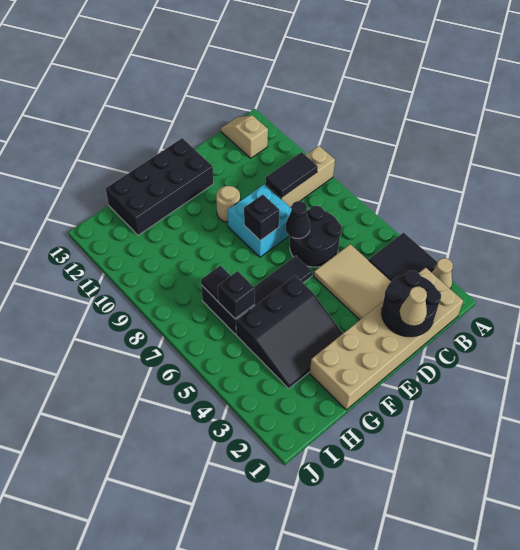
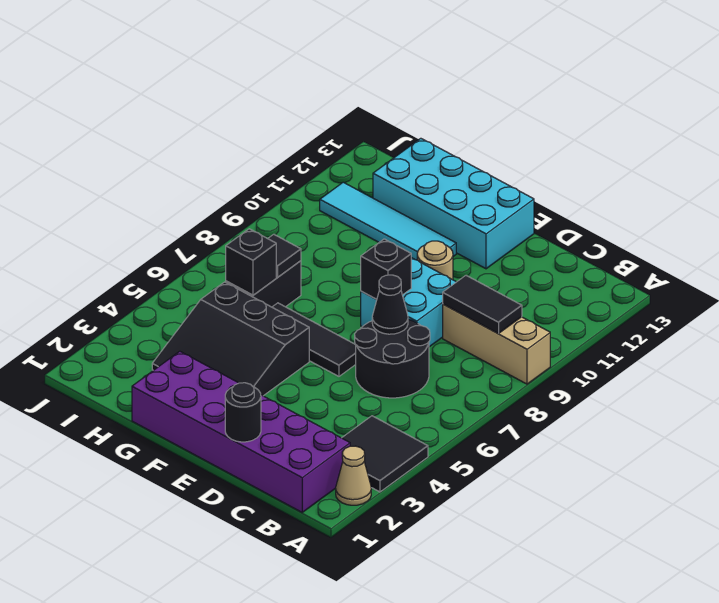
tan brick B1:G2 level 1 -> purple brick B1:G2 level 1
tan slope B12:B13 level 1 top 12 -> none
black round brick C1:D2 level 2 -> black round brick D1 level 2
tan tile C3:D5 level 1 -> none
tan cone D1 level 3 -> none
black brick E12:H13 level 1 -> cyan brick E12:H13 level 1
none -> cyan tile F11:I11 level 1

